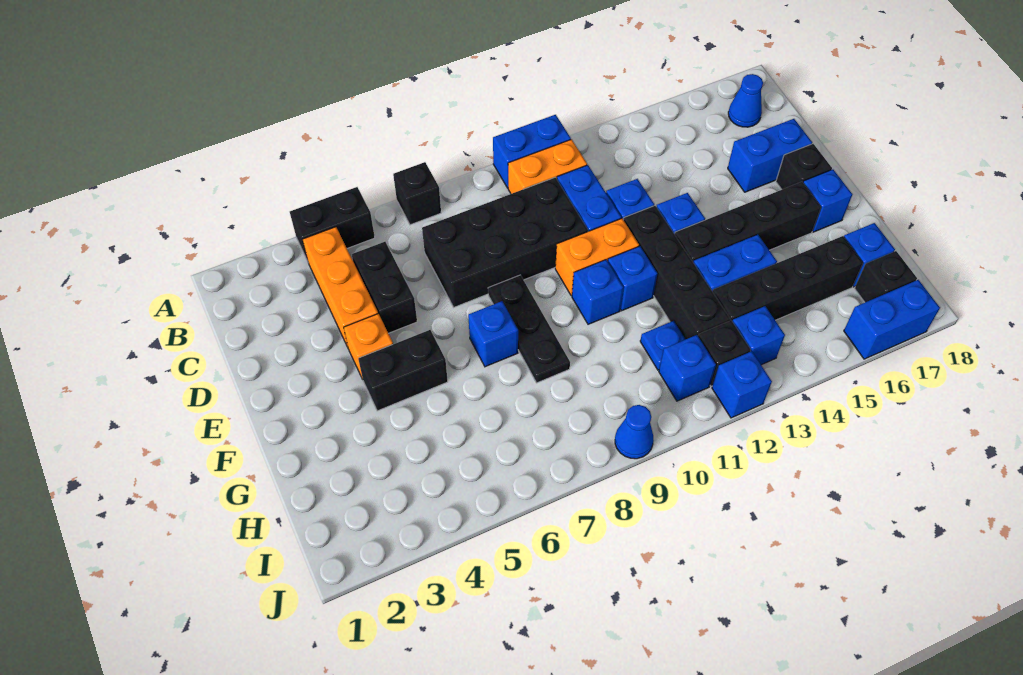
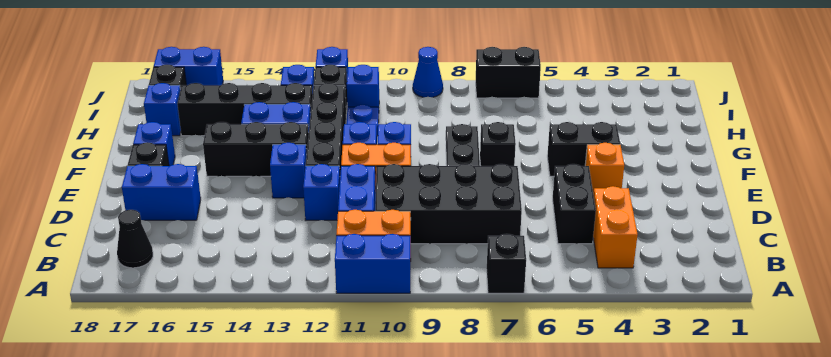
black brick A4:A5 level 1 -> black brick J6:J7 level 1
orange brick B4:D4 level 1 -> orange brick B4:C4 level 1
blue cone B17 level 1 -> black cone B17 level 1
blue brick F7 level 1 -> black brick F7 level 1
black brick F13:F16 level 1 -> black brick F13:F15 level 1

